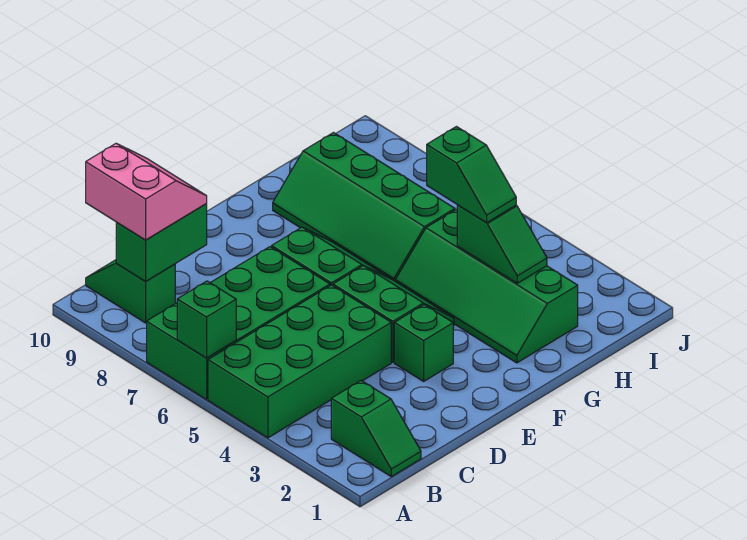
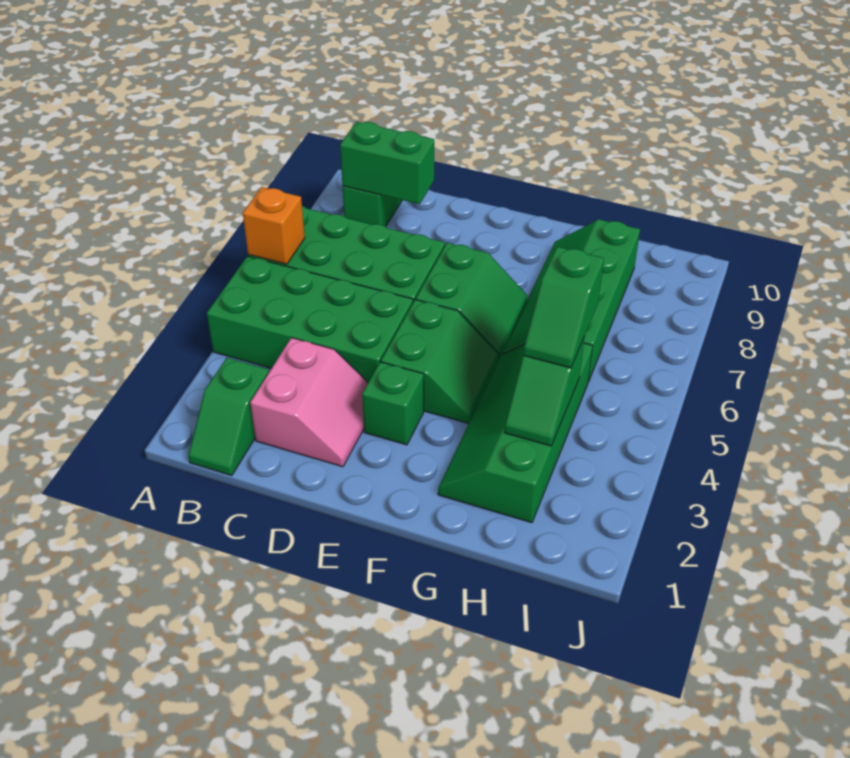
green brick A6 level 2 -> orange brick A6 level 2
pink slope B9:C10 level 3 top B -> pink slope C2:D3 level 1 top C

